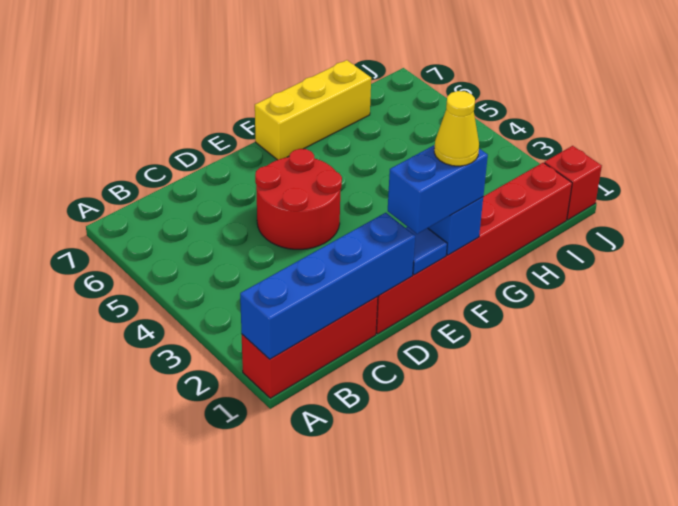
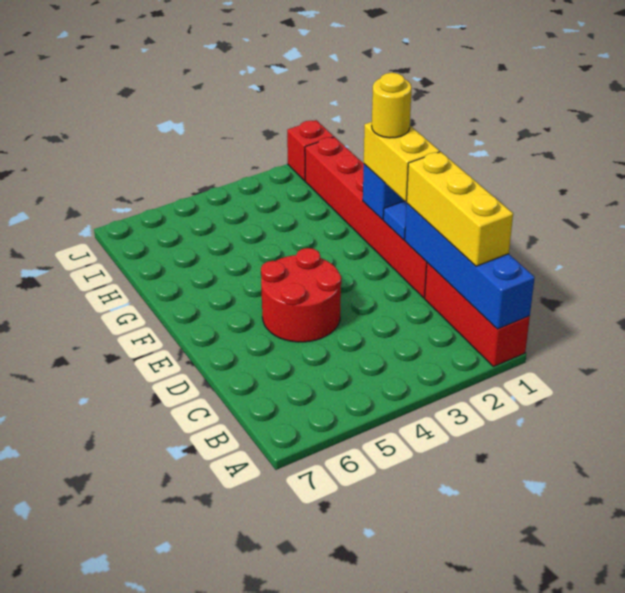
blue brick E1:F1 level 3 -> yellow brick E1:F1 level 3
yellow cone F1 level 4 -> yellow round brick F1 level 4
yellow brick F7:H7 level 1 -> yellow brick B1:D1 level 3

